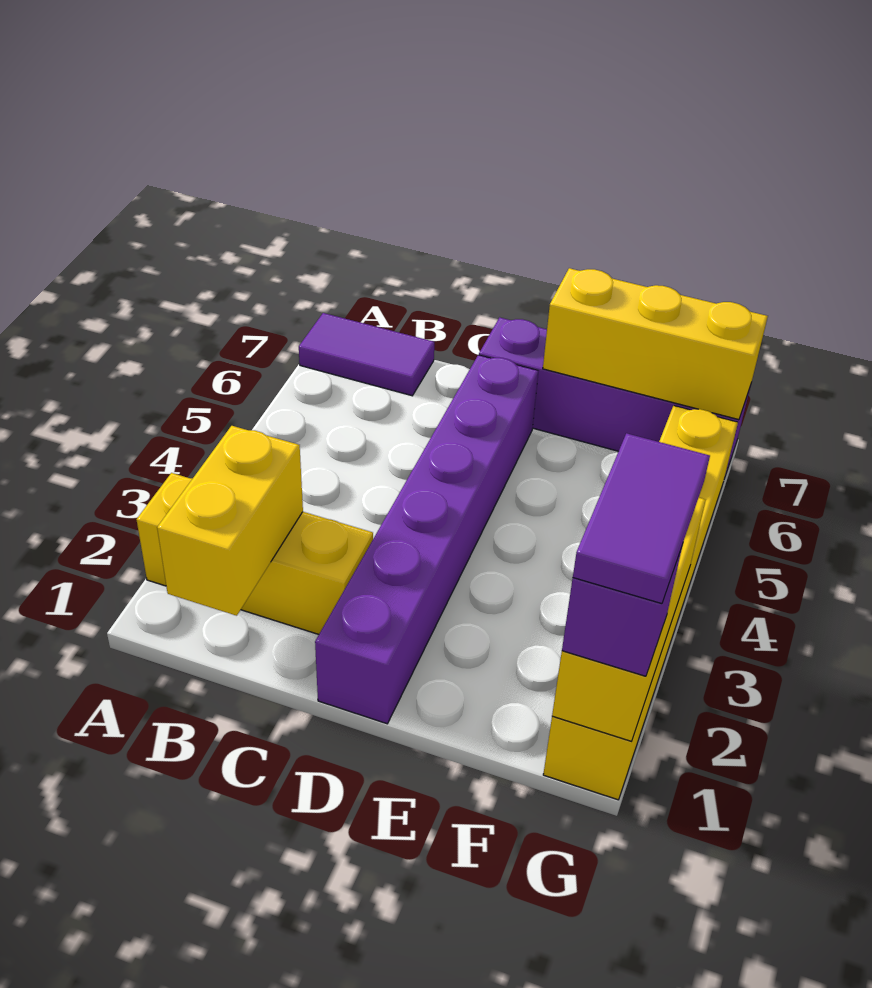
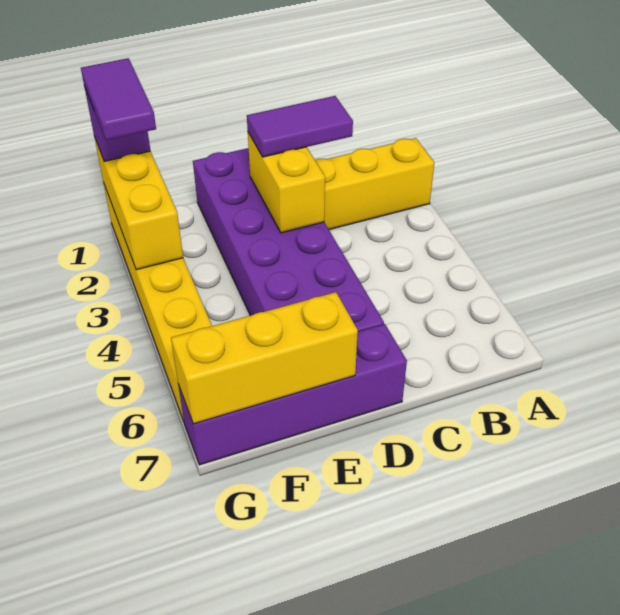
purple tile A7:B7 level 1 -> purple tile C2:D2 level 3
yellow brick B1:B2 level 2 -> yellow brick D2:D3 level 2
purple brick D1:D6 level 1 -> purple brick D1:E6 level 1

